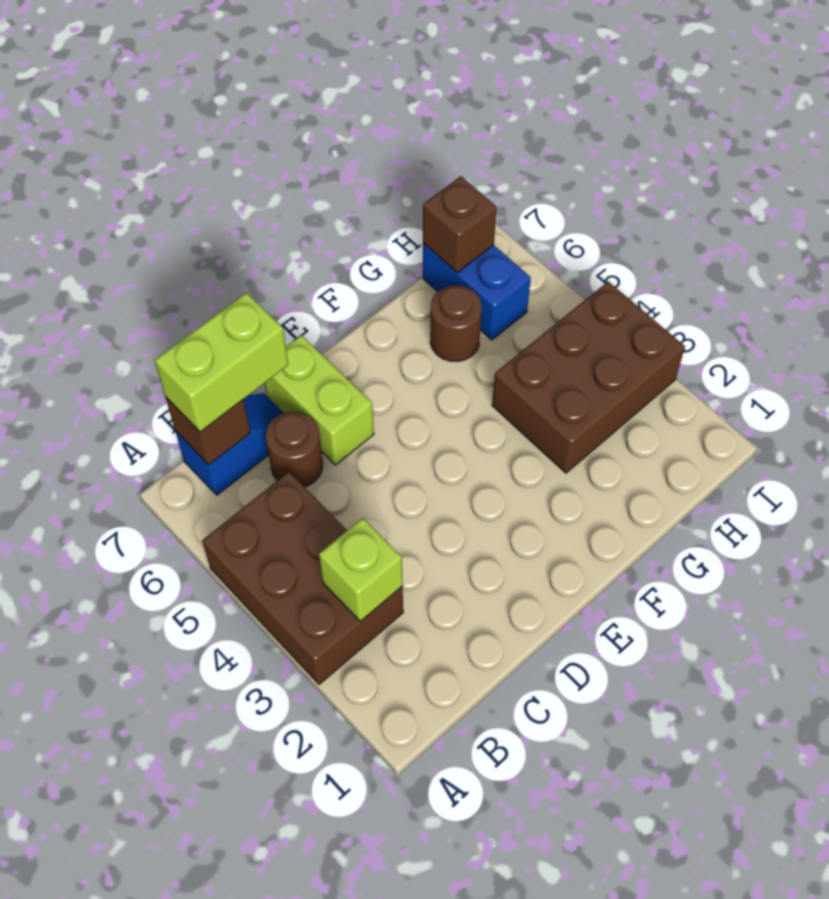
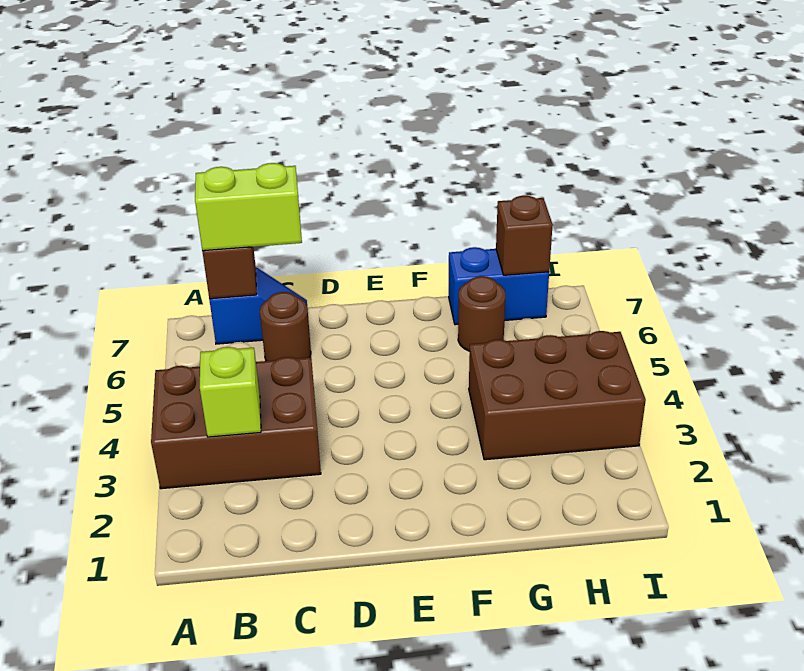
brown brick A3:B5 level 1 -> brown brick A3:C4 level 1
lime brick D6:D7 level 1 -> none
blue brick H6:H7 level 1 -> blue brick G7:H7 level 1

